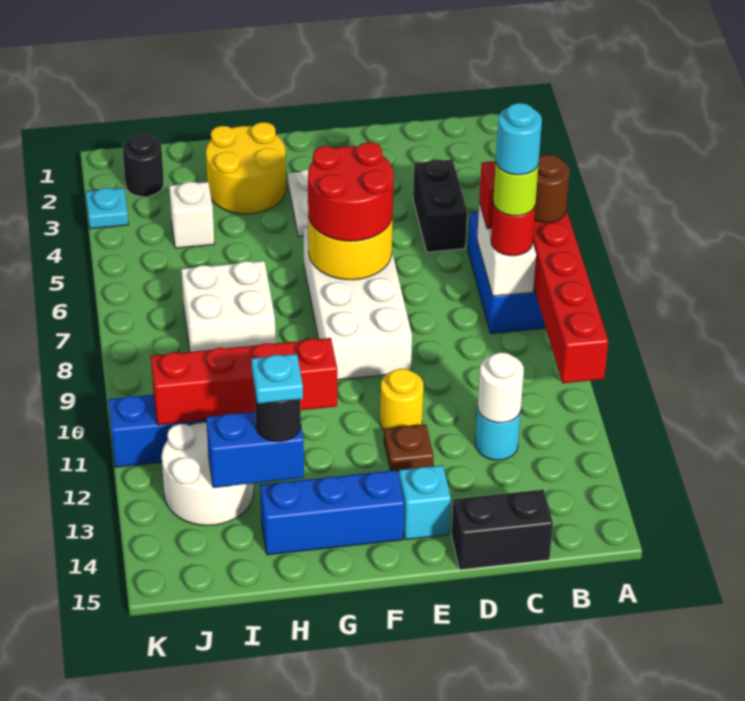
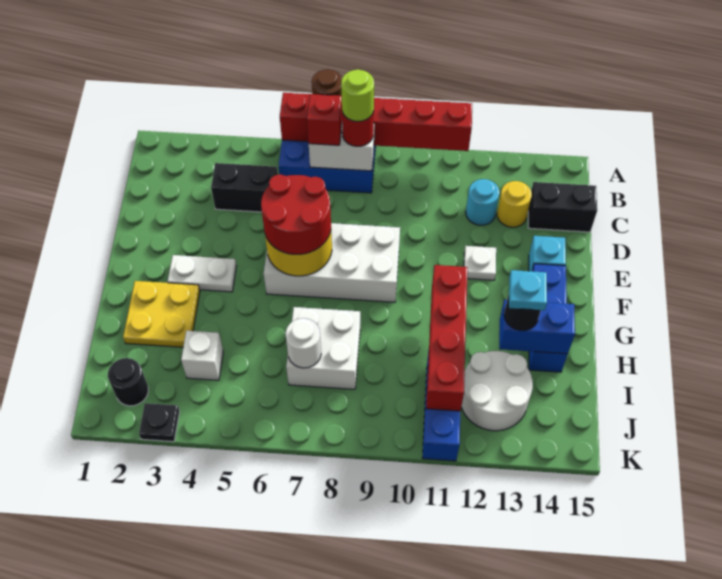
cyan round brick B8 level 5 -> none
white round brick C12 level 2 -> white round brick I7 level 2
black brick C15:D15 level 1 -> black brick C14:C15 level 1
yellow round brick E11 level 1 -> yellow round brick C13 level 1
brown plate E12 level 1 -> white plate E12 level 1
yellow round brick G2:H3 level 1 -> yellow plate G2:H3 level 1
blue brick H13:I13 level 2 -> blue brick H13:H14 level 2
cyan plate K3 level 1 -> black plate K3 level 1

